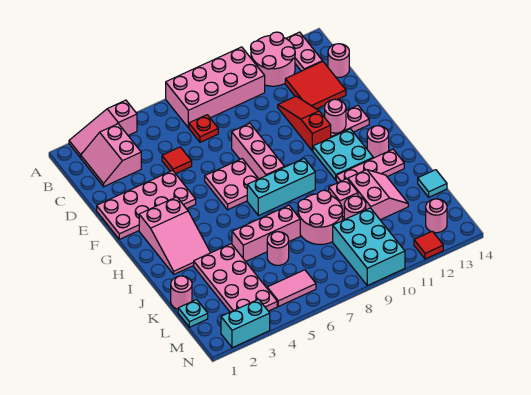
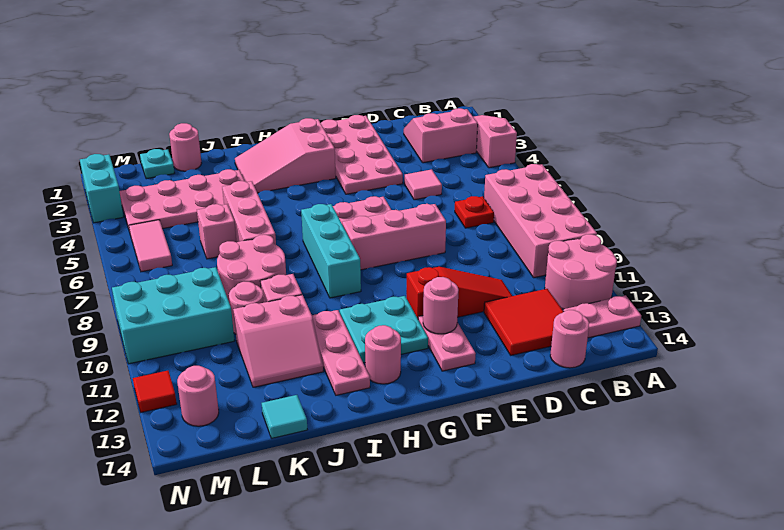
red tile D5 level 1 -> pink tile D5 level 1
pink round brick K6 level 1 -> pink brick K6 level 1

